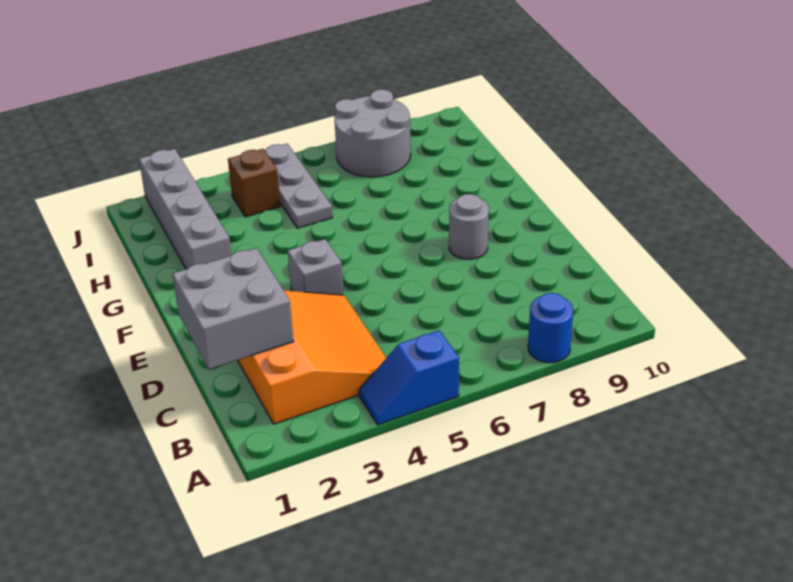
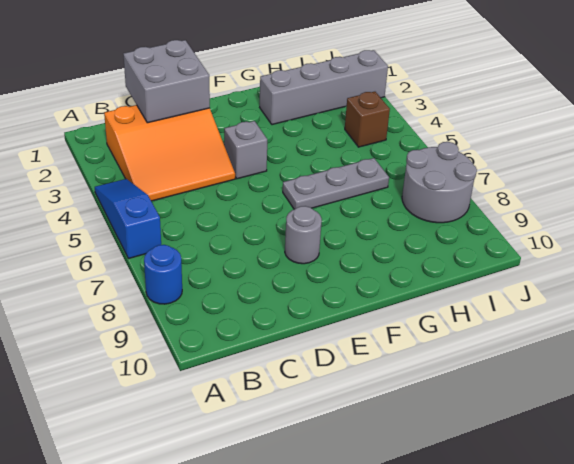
blue slope A4:A5 level 1 top 5 -> blue slope A4:A6 level 1 top 6
grey plate H5:J5 level 1 -> grey plate F6:H6 level 1

